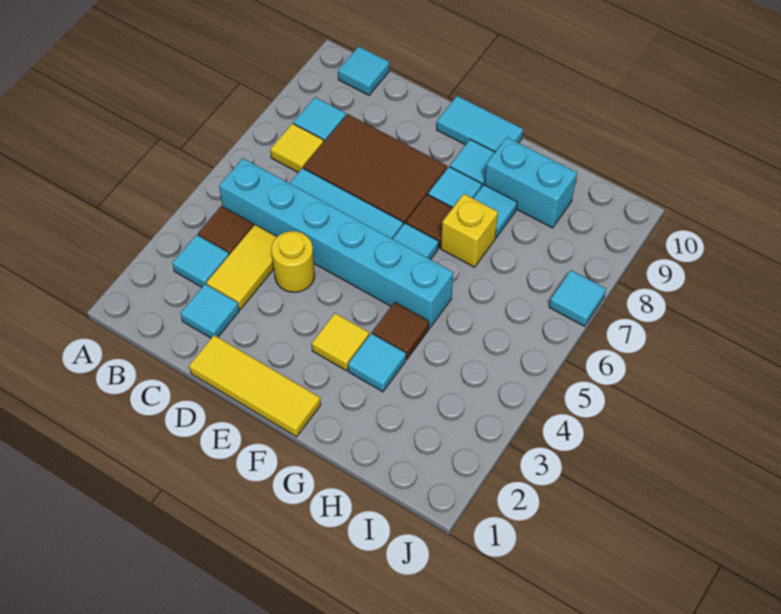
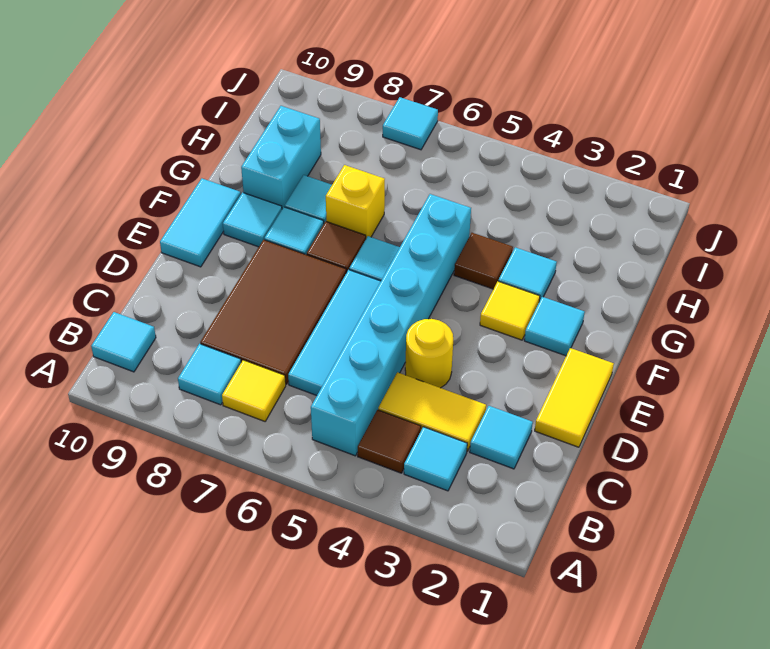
yellow tile D1:F1 level 1 -> yellow tile D1:E1 level 1
none -> cyan tile F2 level 1

